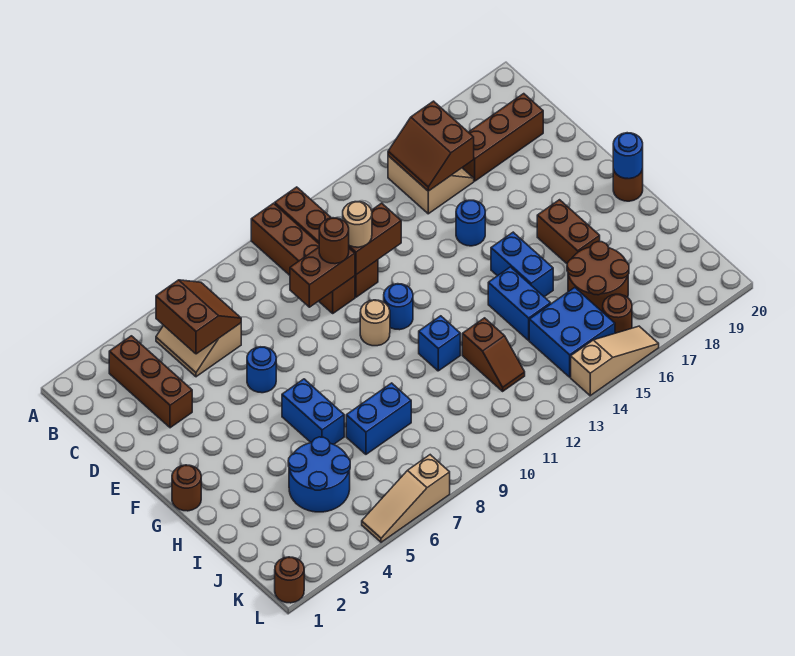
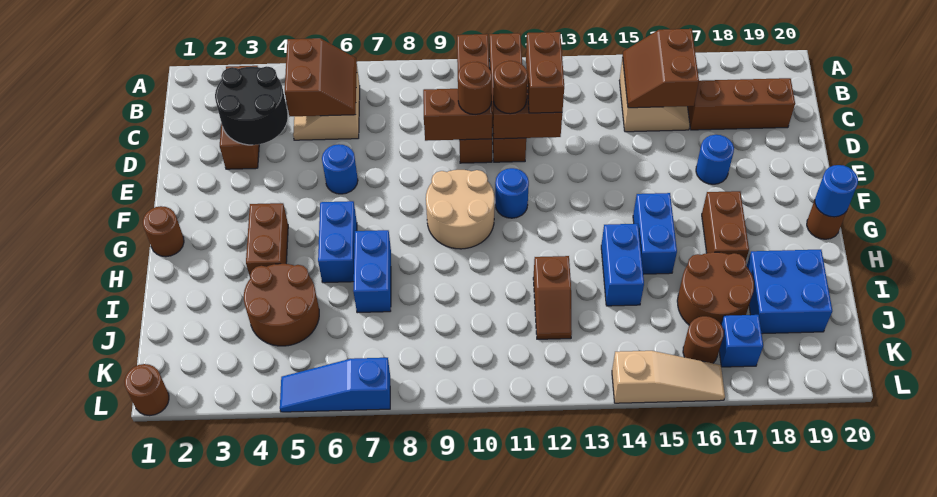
none -> black round brick C3:D4 level 2
none -> brown brick C12:D12 level 3
tan round brick D11 level 3 -> brown round brick D11 level 3
blue round brick E15 level 1 -> blue round brick E17 level 1
tan round brick F10 level 1 -> tan round brick F9:G10 level 1
none -> brown brick G4:H4 level 1
blue brick H11 level 1 -> blue brick K17 level 1
blue round brick I4:J5 level 1 -> brown round brick I4:J5 level 1
blue brick I7:I8 level 1 -> blue brick H7:I7 level 1
blue brick J14:K15 level 1 -> blue brick I18:J19 level 1
tan slope L5:L7 level 1 top 7 -> blue slope L5:L7 level 1 top 7

